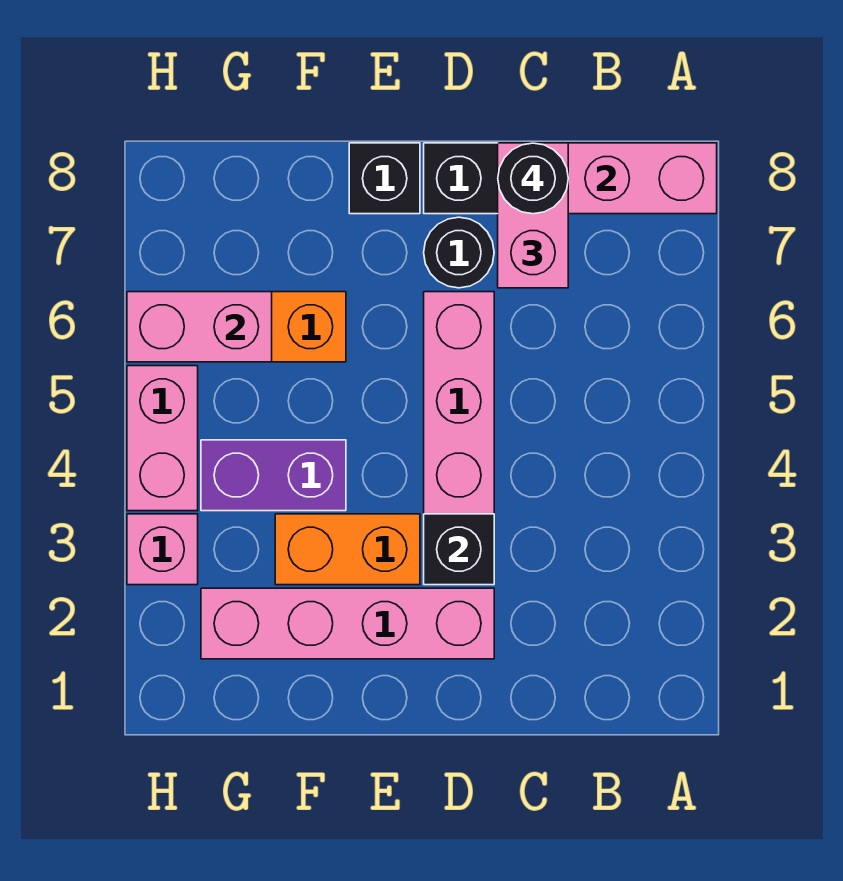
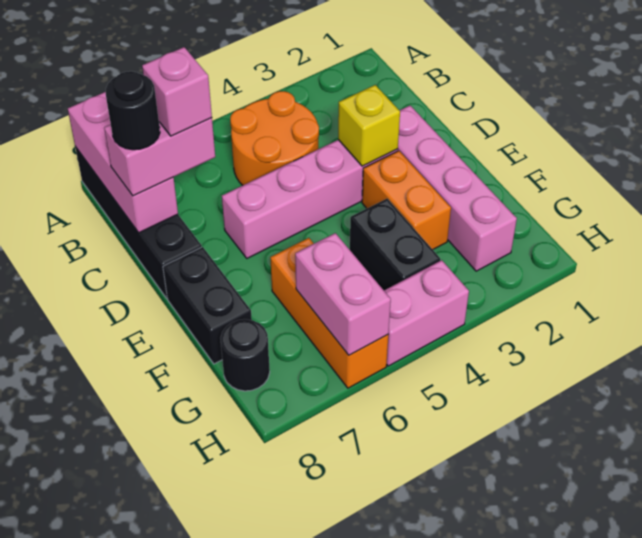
none -> orange round brick B4:C5 level 1
black brick D3 level 2 -> yellow brick D3 level 2
black round brick D7 level 1 -> black round brick G8 level 1
black brick E8 level 1 -> black brick E8:F8 level 1
purple brick F4:G4 level 1 -> black brick F4:G4 level 1
pink brick H3 level 1 -> pink brick C7 level 4

